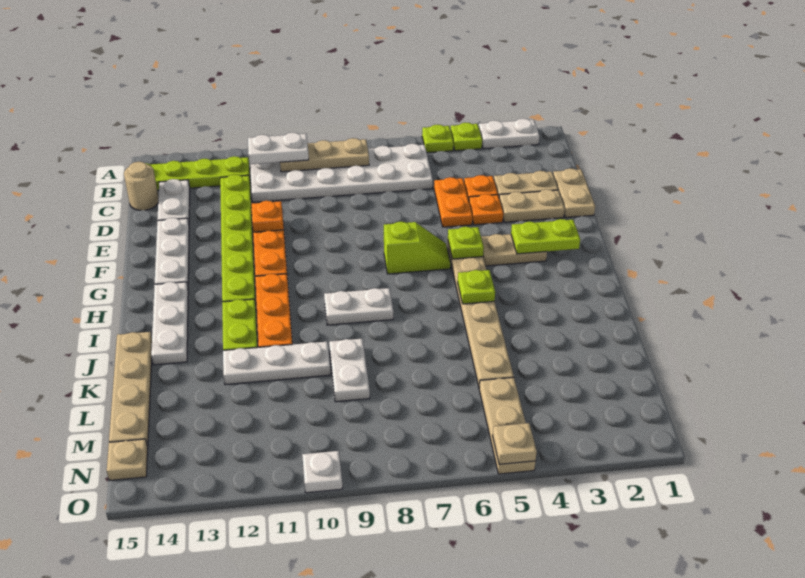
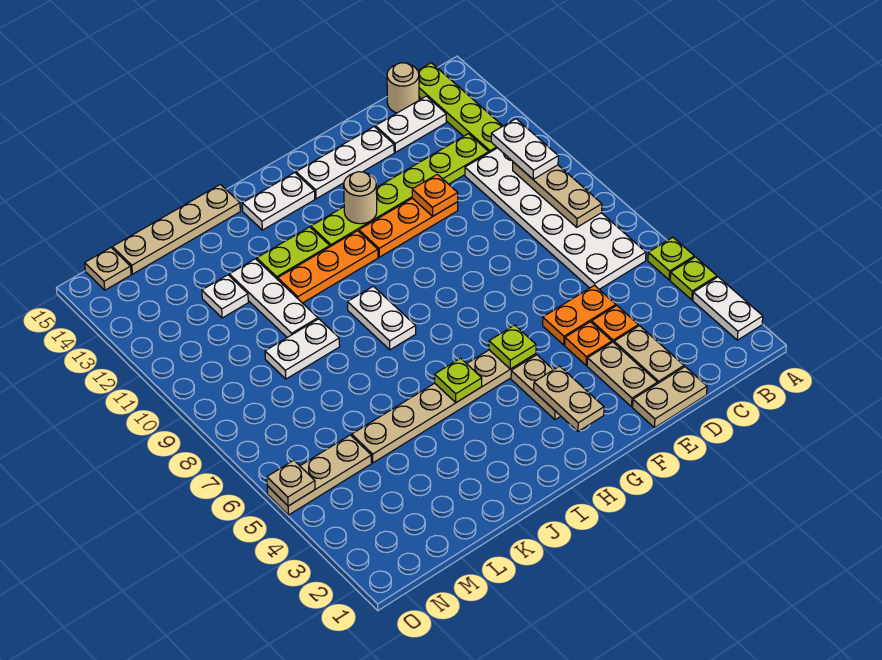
lime plate G2:G3 level 2 -> tan plate G2:G3 level 2
lime slope G6:G7 level 1 top 7 -> none
none -> tan round brick G12 level 2
white plate H14:J14 level 1 -> white plate H14:I14 level 1
white plate O10 level 1 -> white plate L12 level 1

